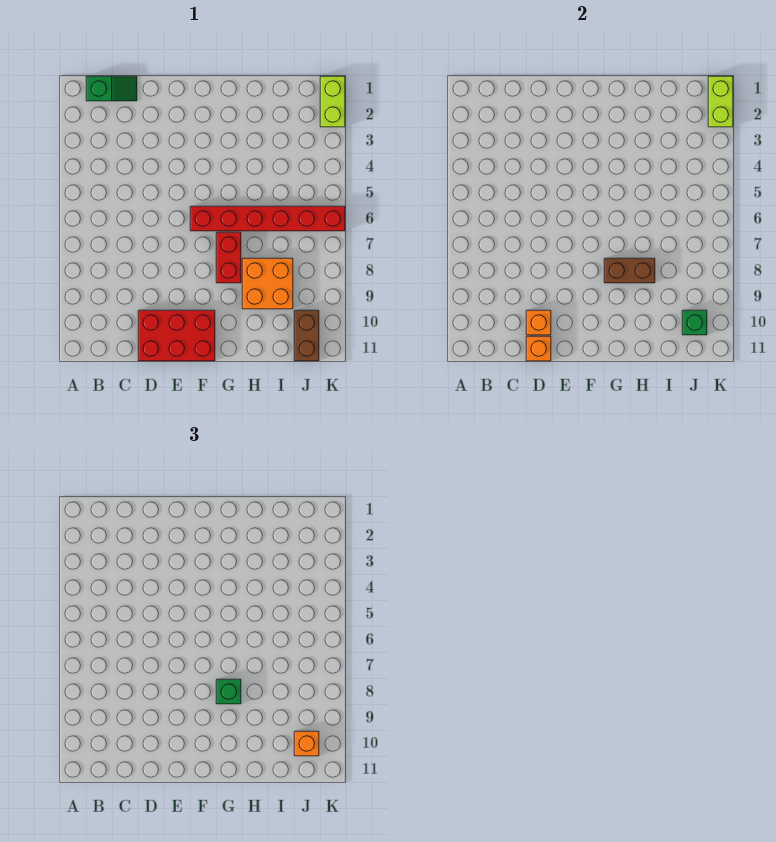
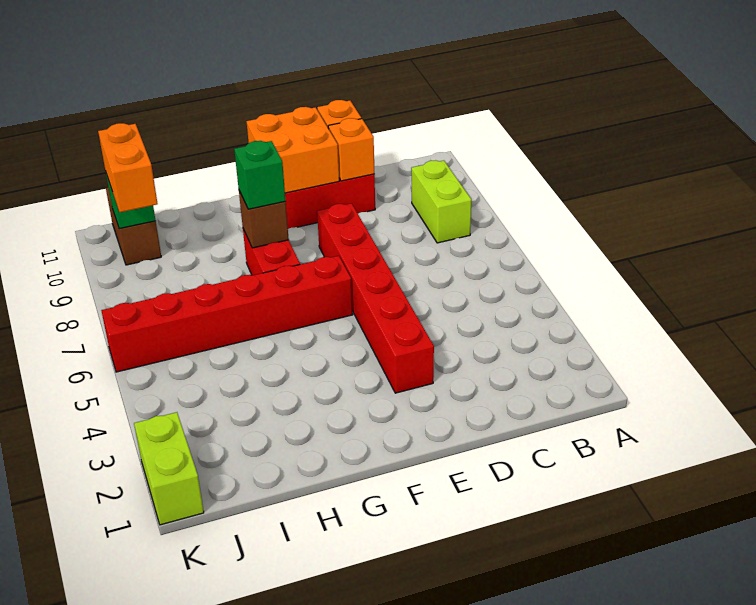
green slope B1:C1 level 1 top B -> none
none -> red brick E3:E8 level 1
brown brick G8:H8 level 2 -> brown brick G8 level 2
orange brick H8:I9 level 1 -> orange brick E10:F11 level 2
orange brick J10 level 3 -> orange brick J9:J10 level 3
lime brick K1:K2 level 2 -> lime brick B8:B9 level 1

